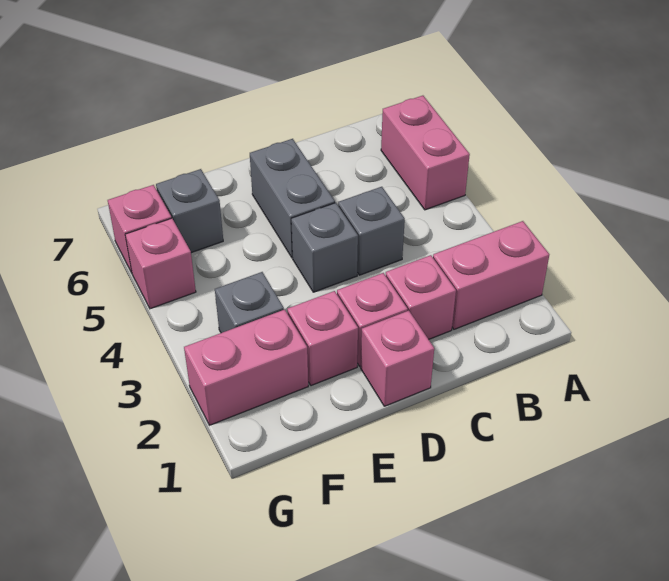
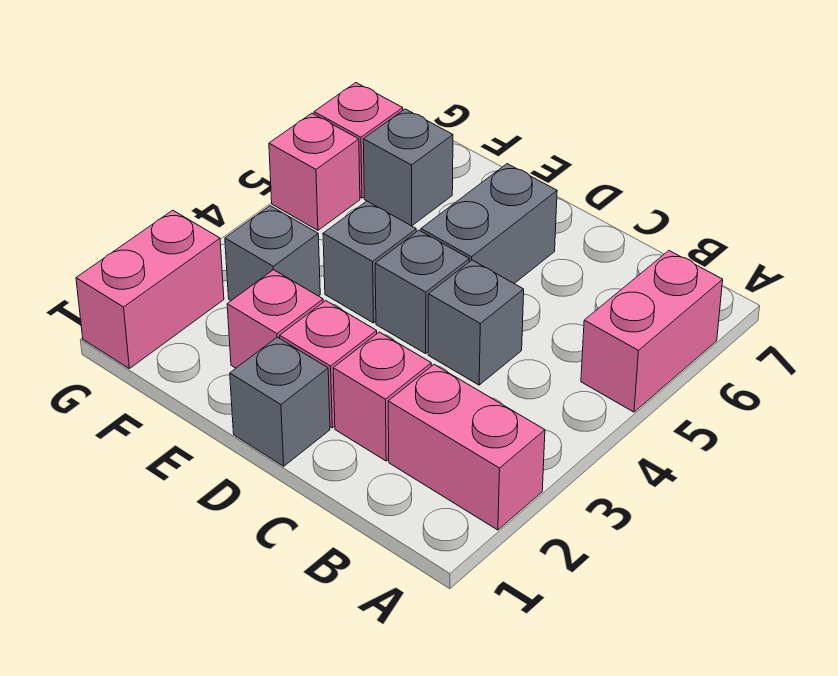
pink brick D1 level 1 -> grey brick D1 level 1
none -> grey brick E4 level 1
pink brick F2:G2 level 1 -> pink brick G1:G2 level 1

